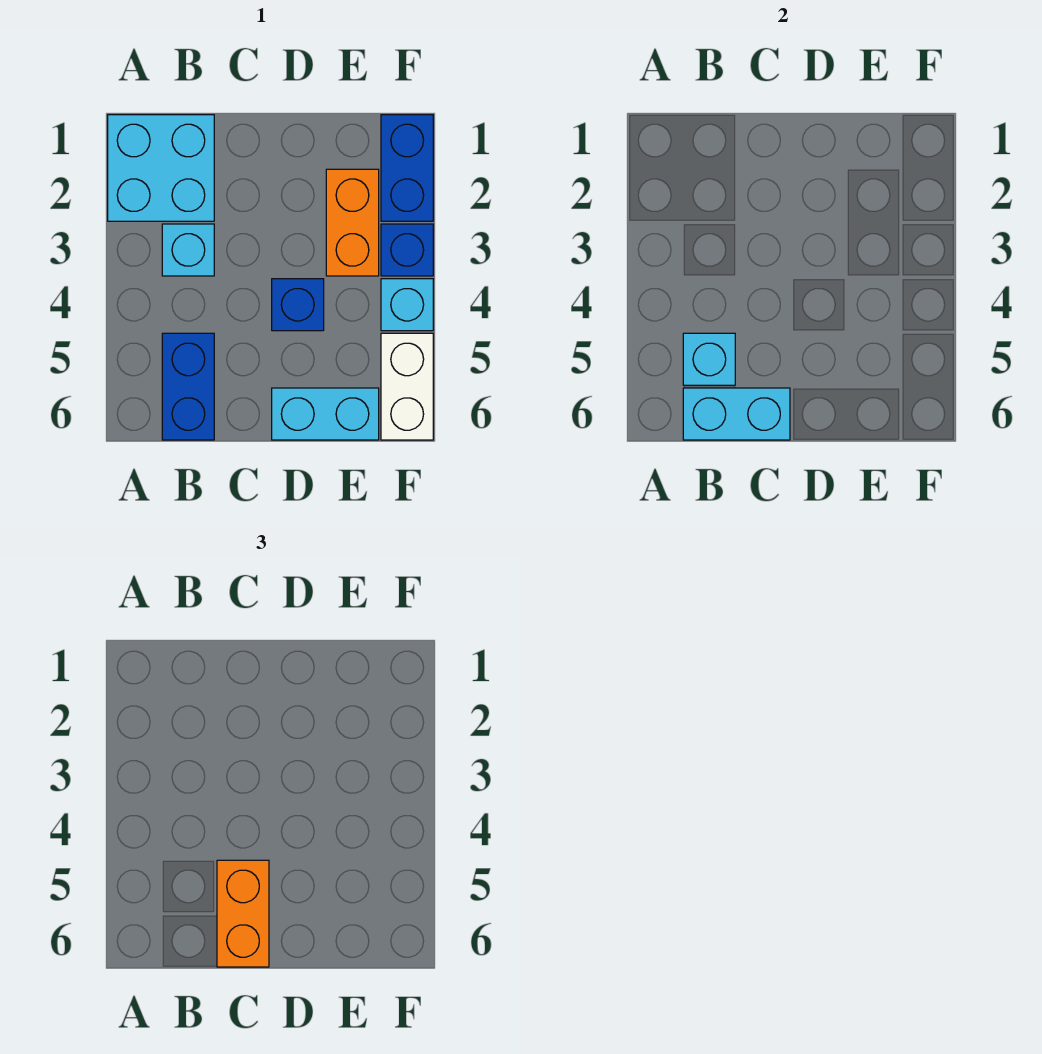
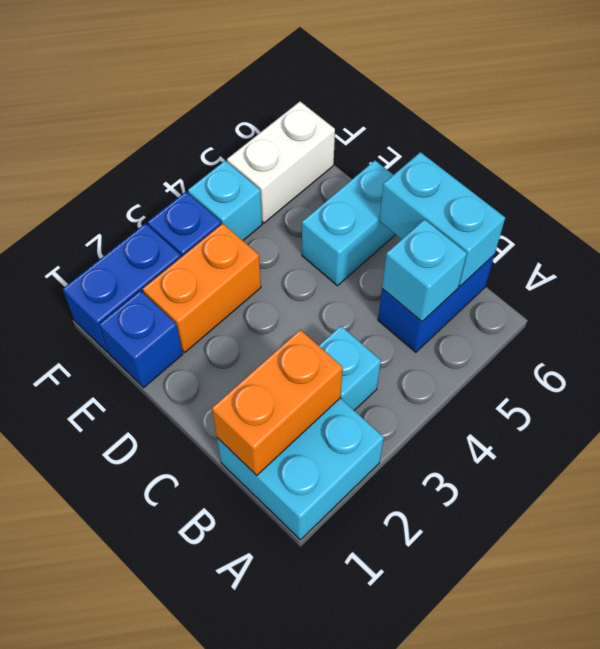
orange brick C5:C6 level 3 -> orange brick B1:B2 level 2
blue brick D4 level 1 -> blue brick E1 level 1
cyan brick D6:E6 level 1 -> cyan brick D5:D6 level 1

